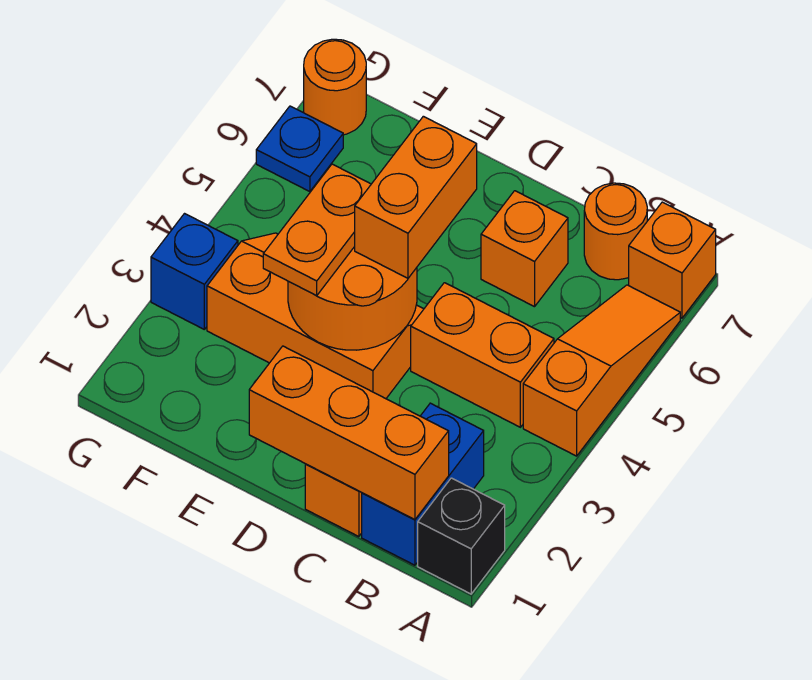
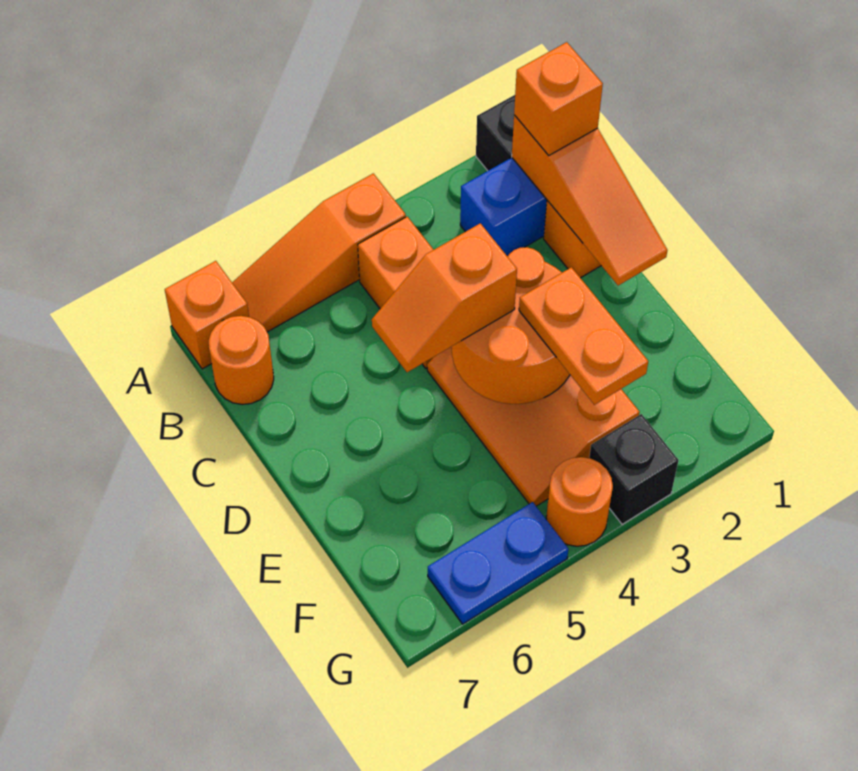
orange brick B1:D1 level 2 -> orange slope B1:D1 level 2 top B
orange brick C6 level 1 -> orange brick B1 level 3
orange brick D4:D5 level 3 -> orange slope D4:D5 level 3 top 4
orange plate E3:E4 level 3 -> orange plate E3:F3 level 3
blue brick G3 level 1 -> black brick G3 level 1
blue plate G6 level 1 -> blue plate G5:G6 level 1
orange round brick G7 level 1 -> orange round brick G4 level 1

